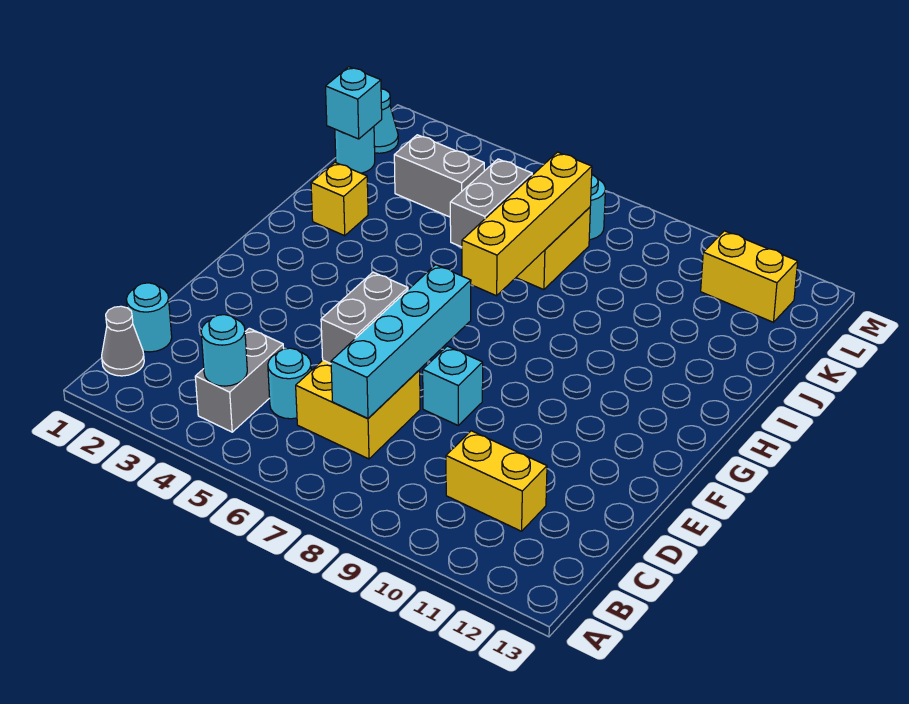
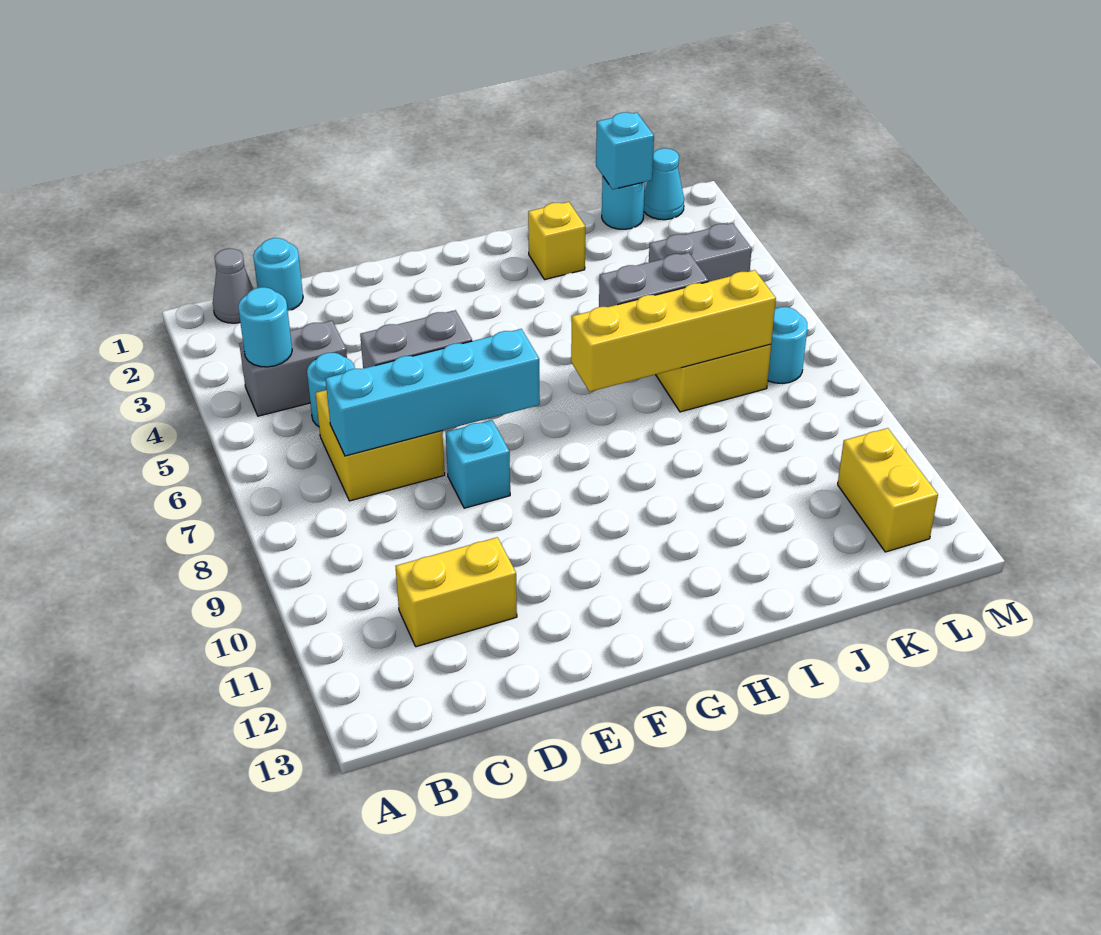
yellow brick C10:C11 level 1 -> yellow brick C11:D11 level 1
grey brick K3:K4 level 1 -> grey brick K4:L4 level 1

